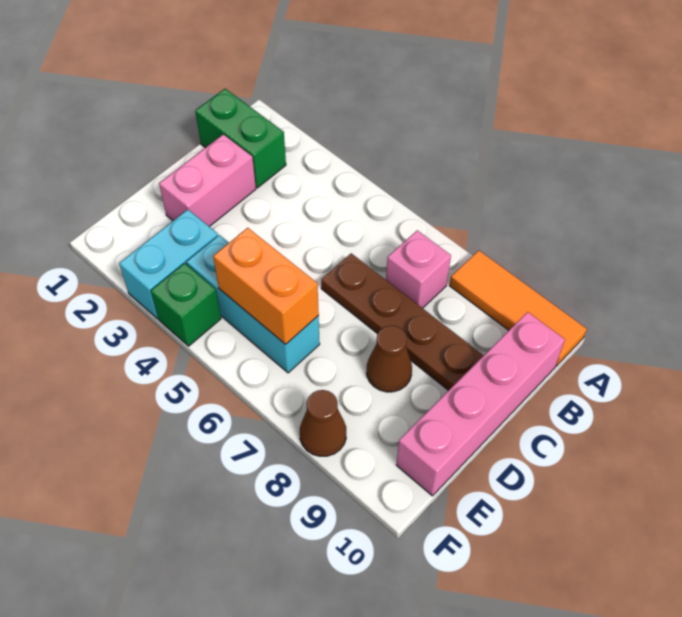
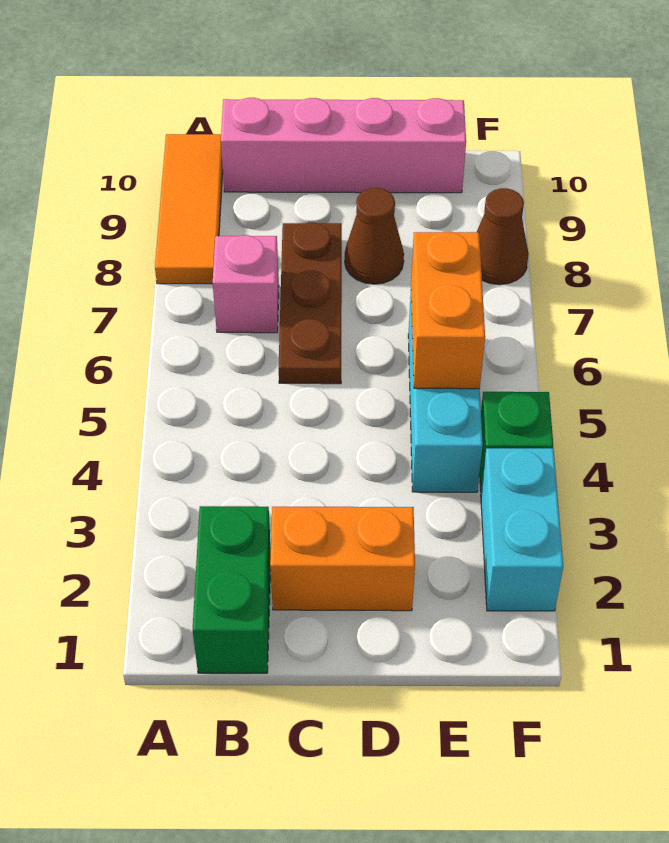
pink brick C2:D2 level 1 -> orange brick C2:D2 level 1
brown plate C6:C9 level 1 -> brown plate C6:C8 level 1
cyan brick E3:F3 level 1 -> cyan brick F2:F3 level 1

